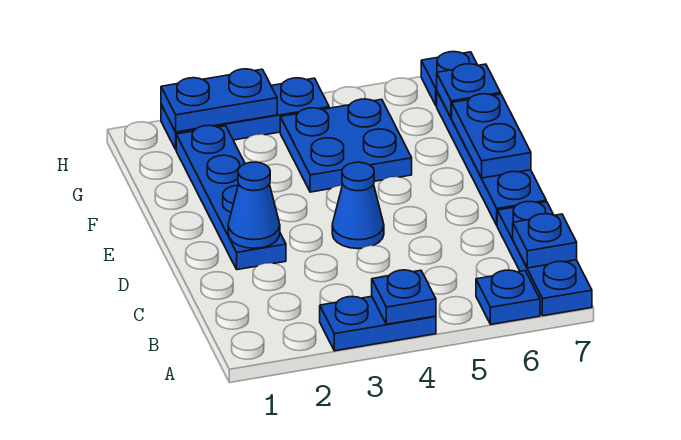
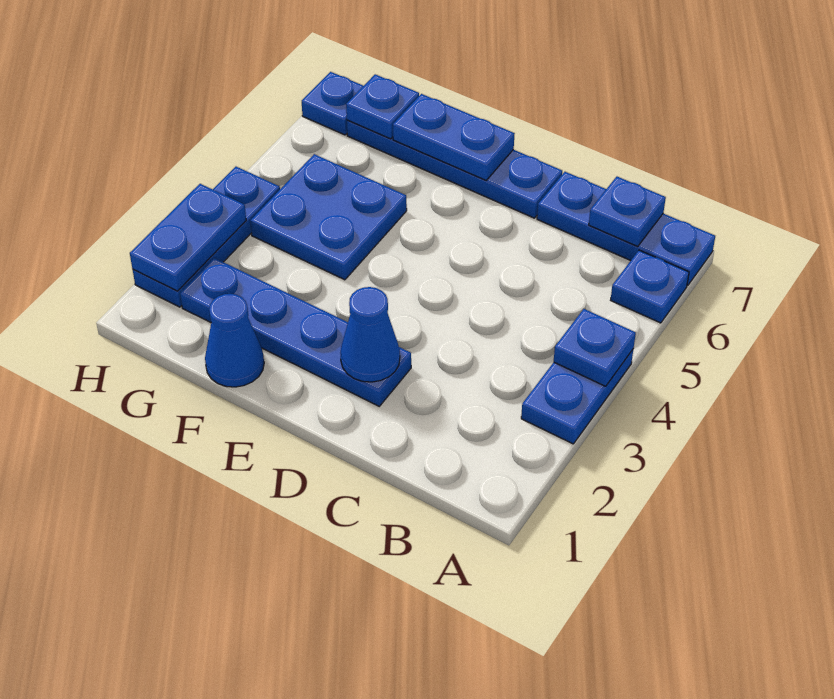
blue cone D4 level 1 -> blue cone F1 level 1

